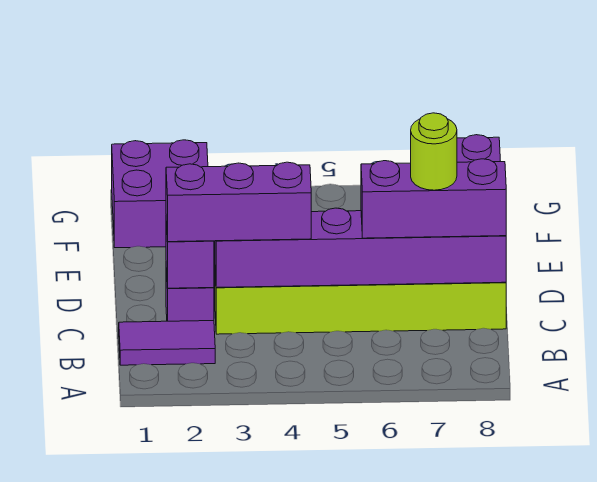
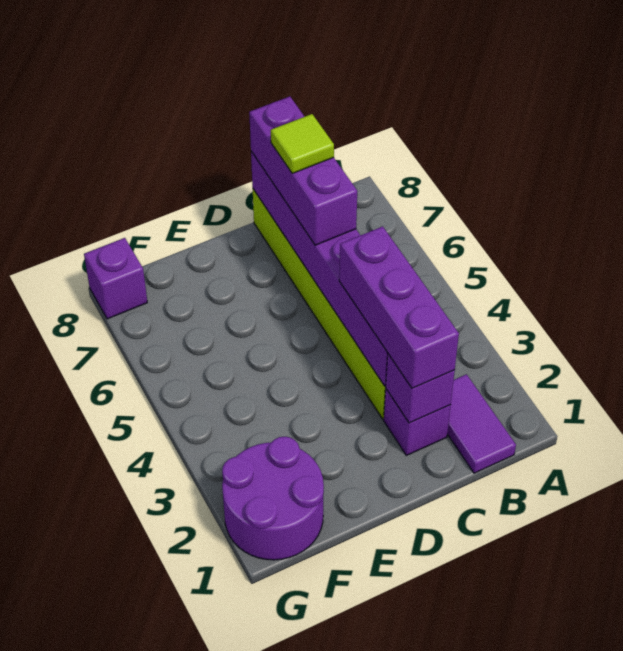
lime round brick C7 level 4 -> lime tile C7 level 4
purple brick F1:G2 level 1 -> purple round brick F1:G2 level 1

